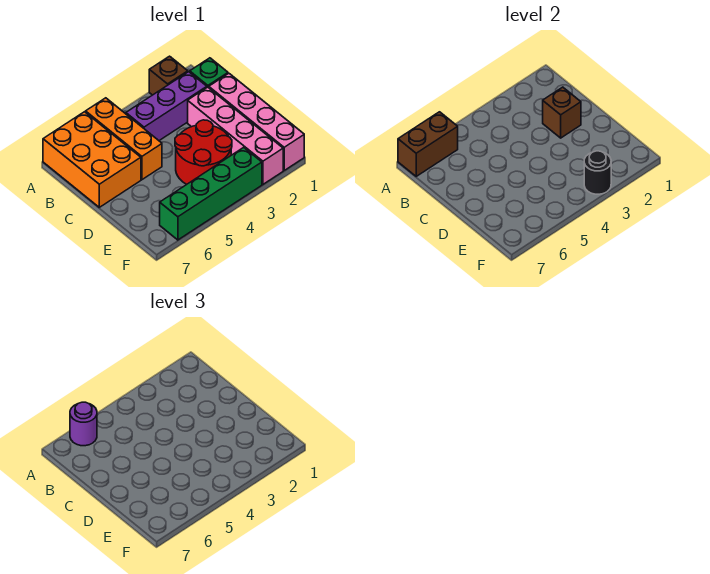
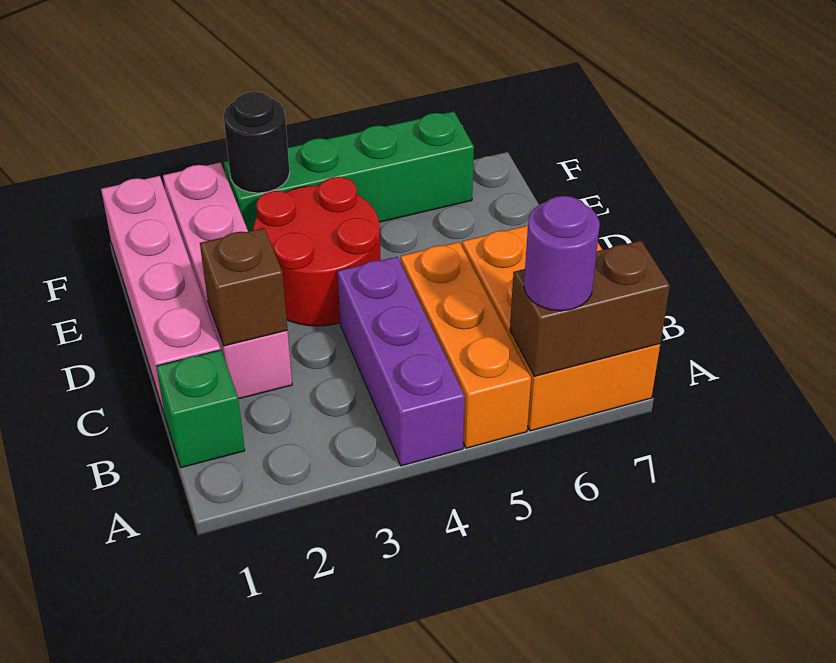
brown brick A2 level 1 -> none
purple brick B2:B4 level 1 -> purple brick A4:C4 level 1

